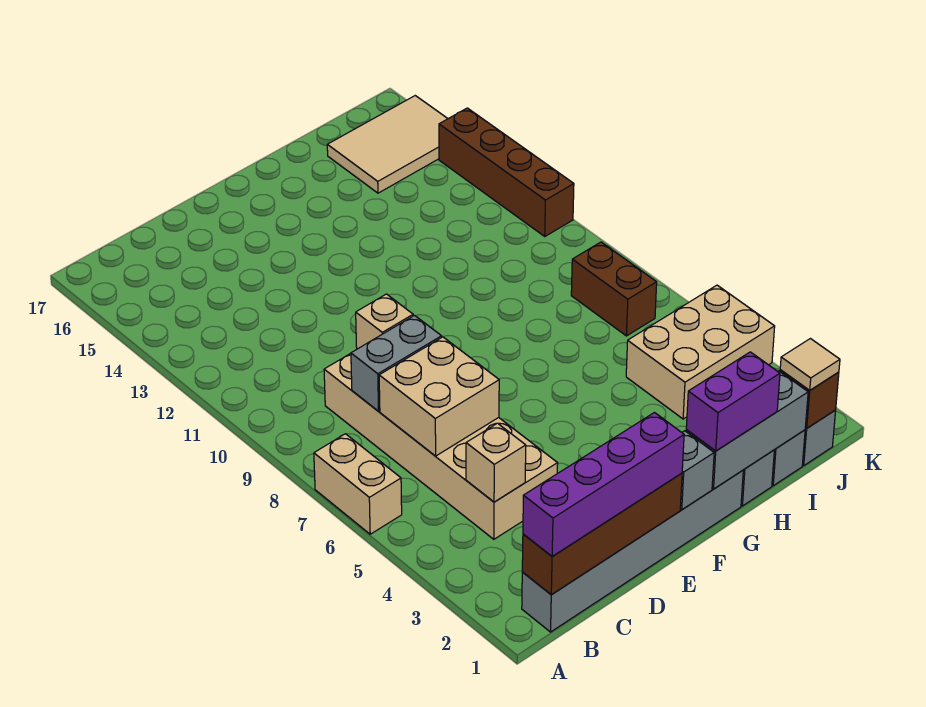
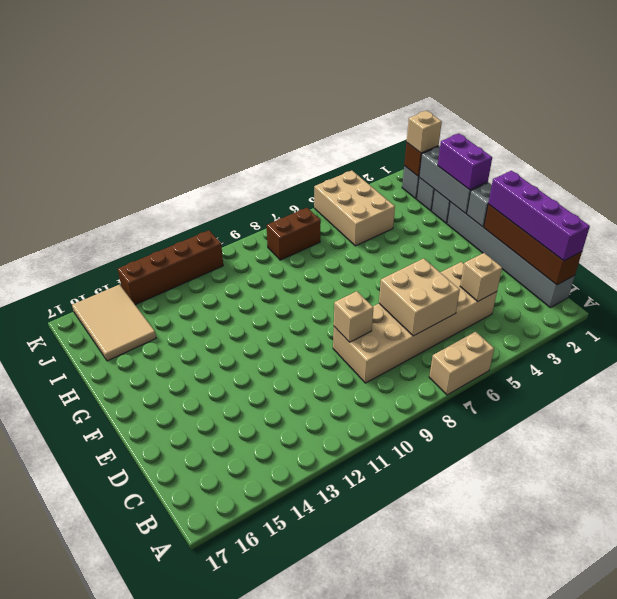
grey brick C8:D8 level 2 -> none
tan tile J1 level 3 -> tan brick J1 level 3

